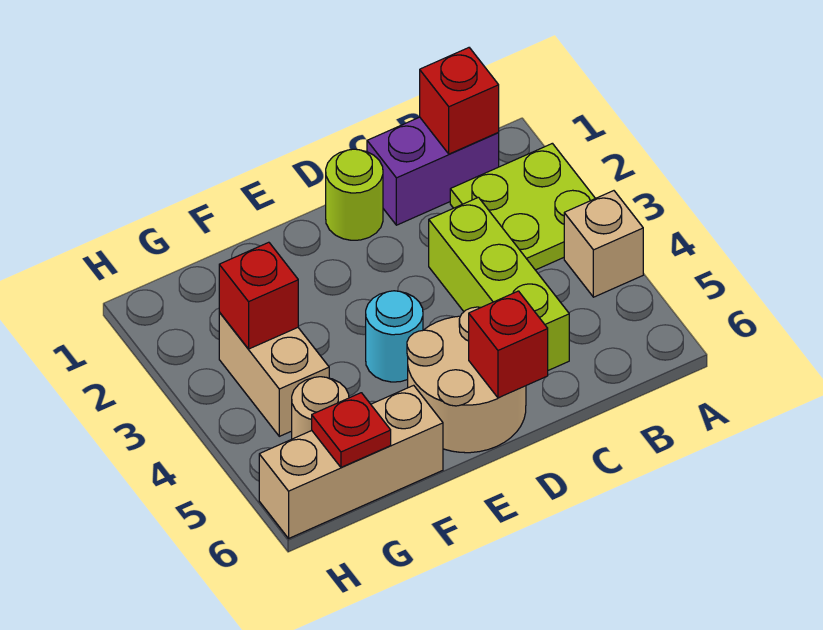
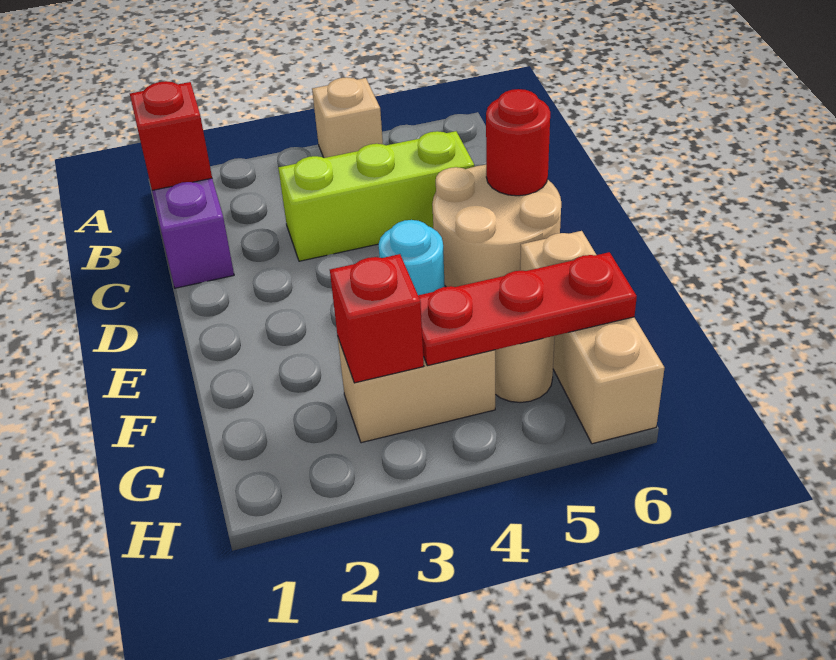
lime plate A2:B3 level 1 -> none
lime round brick D1 level 1 -> none
red brick D6 level 2 -> red round brick D6 level 2
red plate G6 level 2 -> red plate G4:G6 level 2

